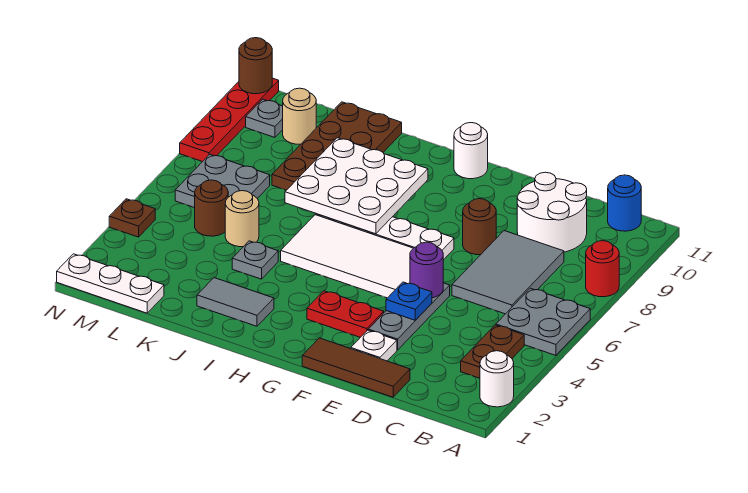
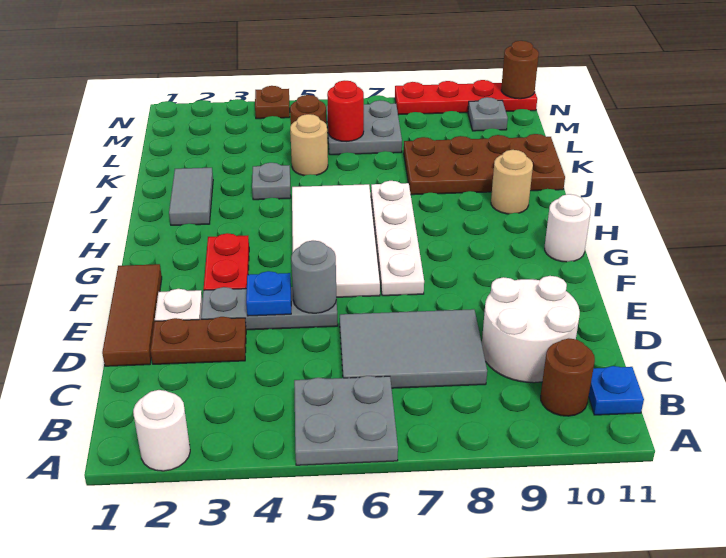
red round brick A8 level 1 -> red round brick L6 level 2
brown plate B3:B4 level 1 -> brown plate D2:D3 level 1
blue round brick B11 level 1 -> blue plate B11 level 1
purple round brick E5 level 2 -> grey round brick E5 level 2
brown round brick E8 level 1 -> brown round brick B10 level 1
white plate H7:J9 level 2 -> none
white plate L1:N1 level 1 -> none
tan round brick L10 level 1 -> tan round brick I10 level 1

